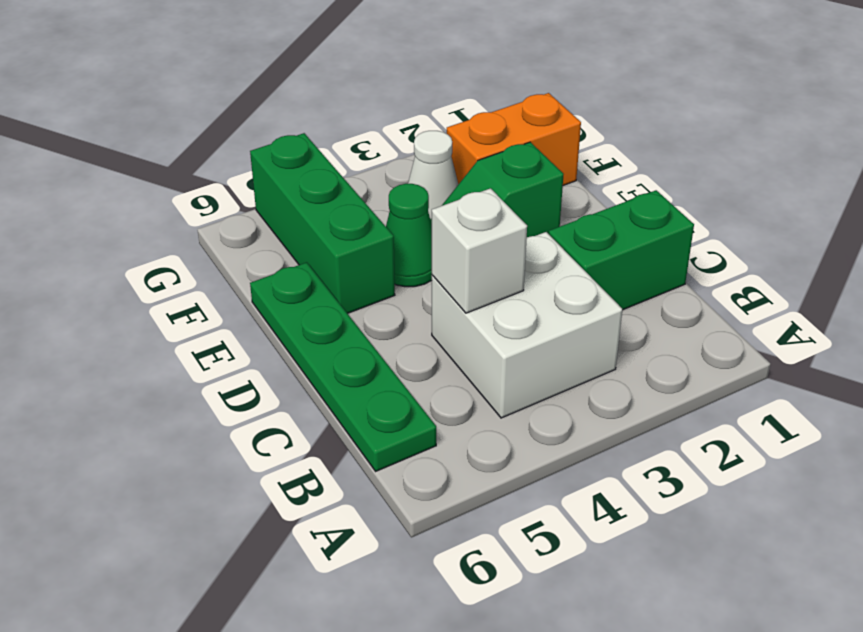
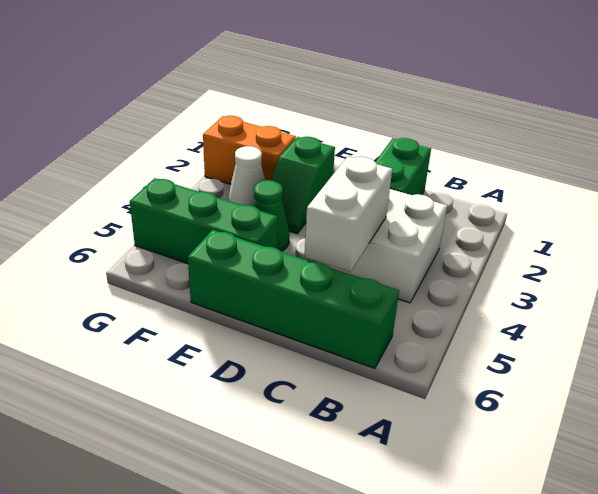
green plate B6:E6 level 1 -> green brick B6:E6 level 1
white brick C4 level 2 -> white brick C4:C5 level 2
orange brick F1:F2 level 1 -> orange brick F2:G2 level 1

